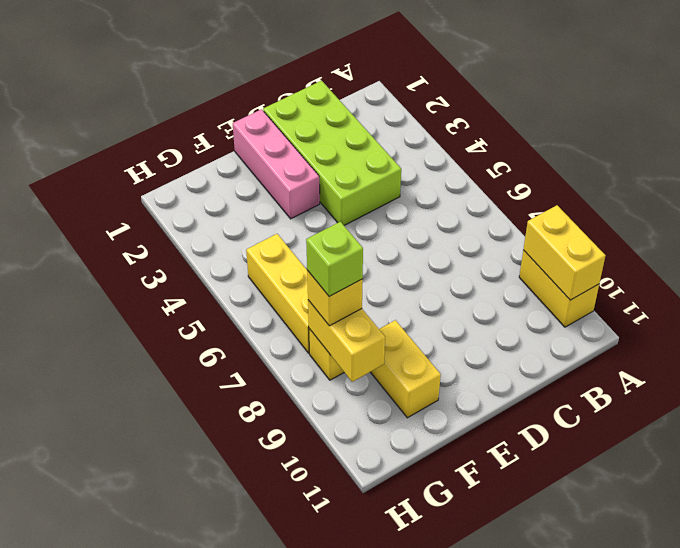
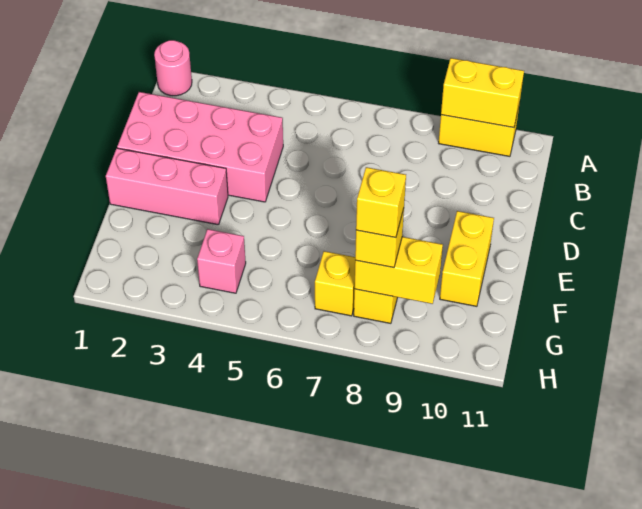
none -> pink round brick A1 level 1
lime brick C1:D4 level 1 -> pink brick C1:D4 level 1
yellow brick F9:F10 level 1 -> yellow brick E10:F10 level 1
none -> pink brick G4 level 1
yellow brick G5:G7 level 1 -> yellow brick G7 level 1
lime brick G8 level 4 -> yellow brick G8 level 4

